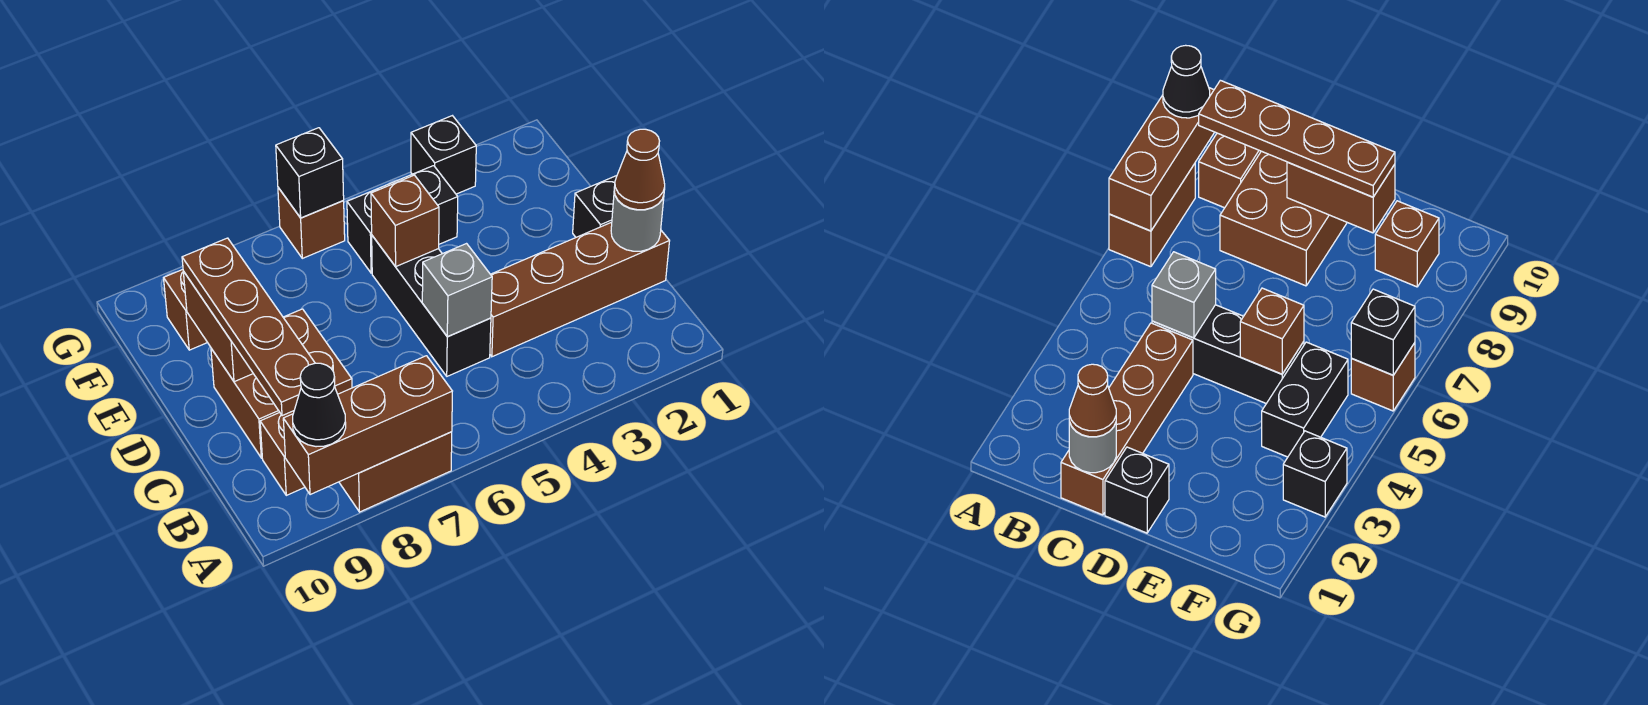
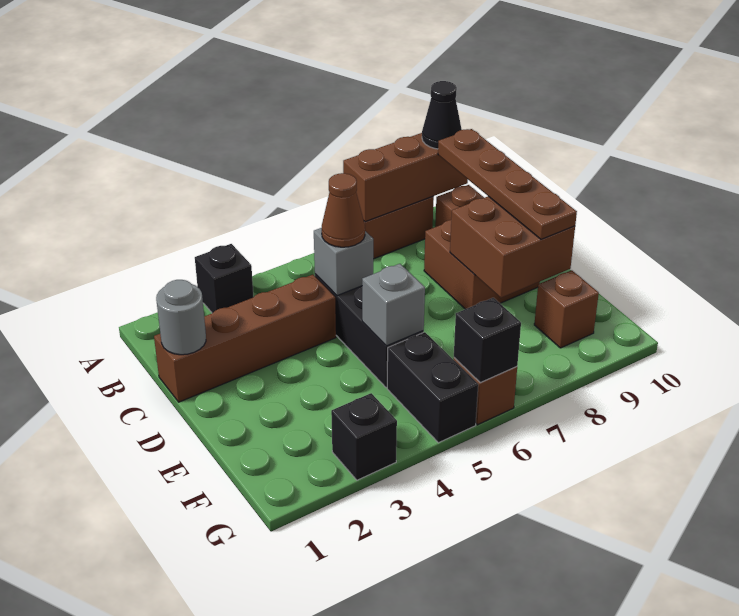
brown cone C1 level 3 -> brown cone C5 level 3
black brick D1 level 1 -> black brick A3 level 1
brown brick D9:E9 level 2 -> brown brick D8:E9 level 2
brown brick E5 level 2 -> grey brick E5 level 2
black brick F4:F5 level 1 -> black brick F5:G5 level 1

